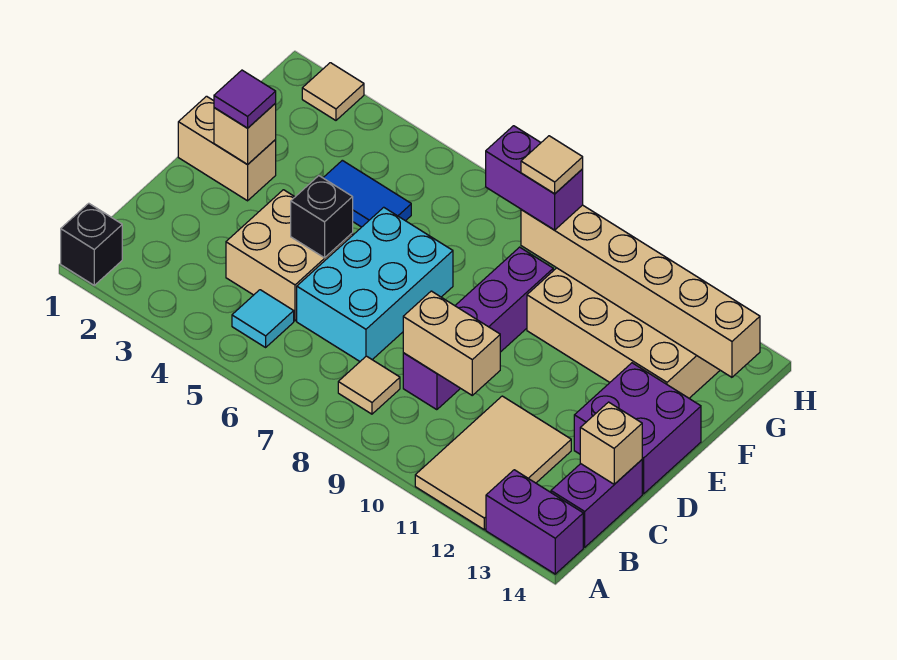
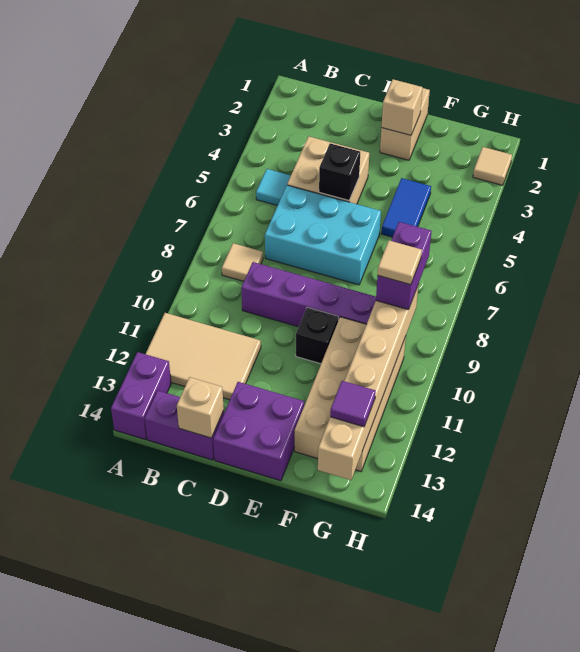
black brick A1 level 1 -> black brick E10 level 1
tan brick C9:C10 level 2 -> none
purple tile E2 level 3 -> purple tile G13 level 3

